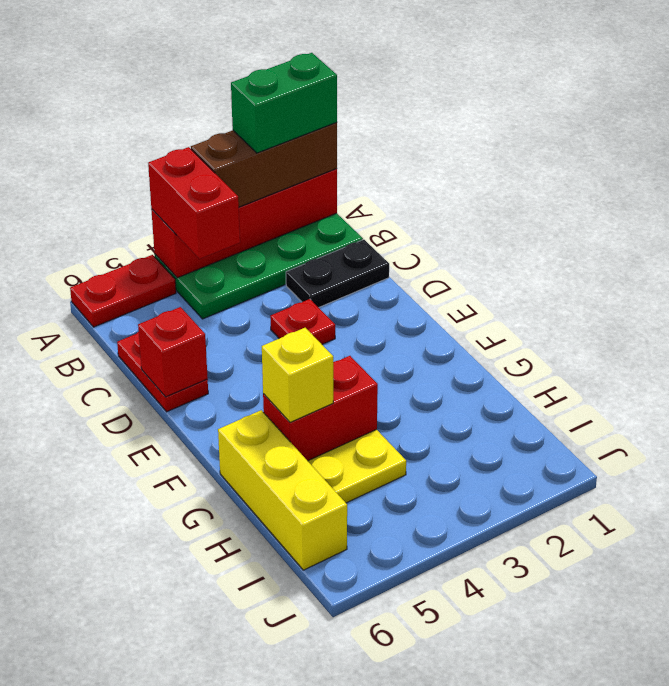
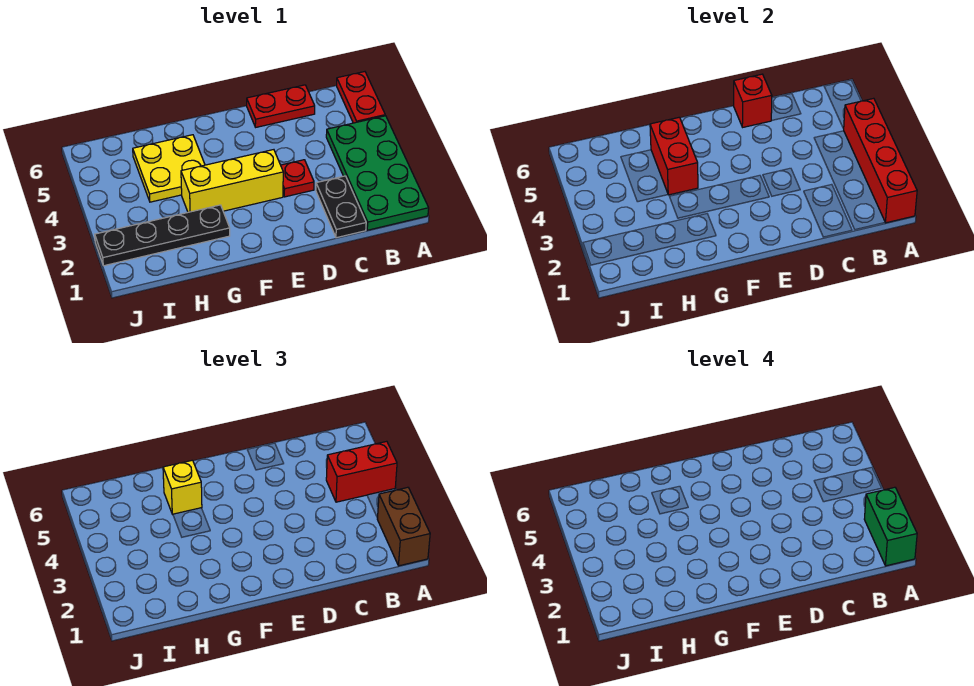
brown brick A1:A3 level 3 -> brown brick A1:A2 level 3
none -> black plate G2:J2 level 1
yellow brick G6:I6 level 1 -> yellow brick E3:G3 level 1

